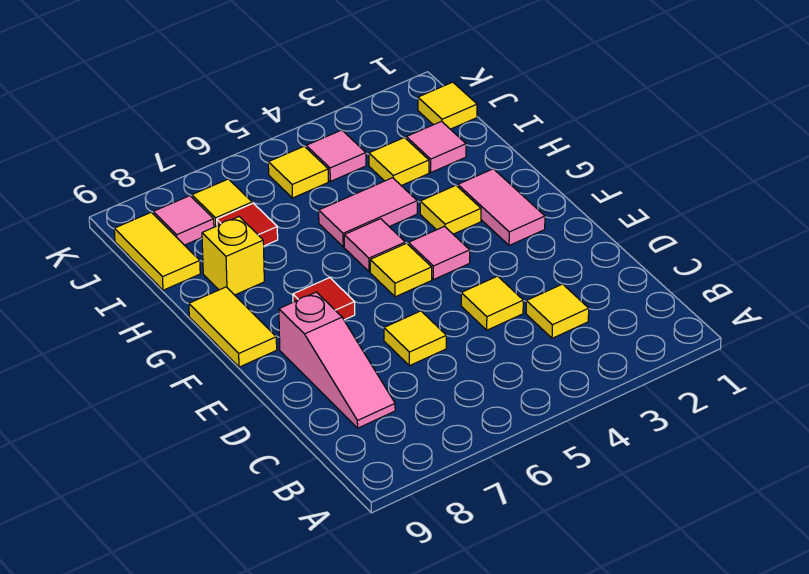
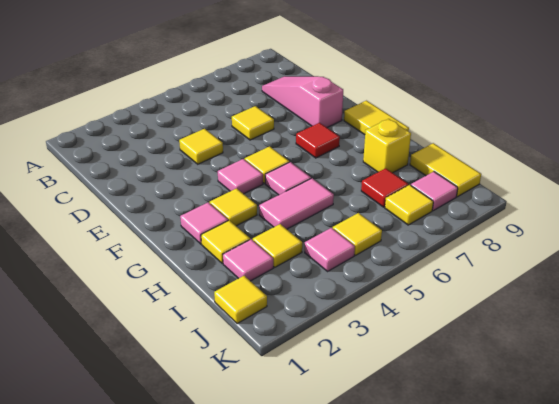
yellow tile C3 level 1 -> yellow tile H2 level 1
pink tile F2:G2 level 1 -> pink tile G2 level 1

